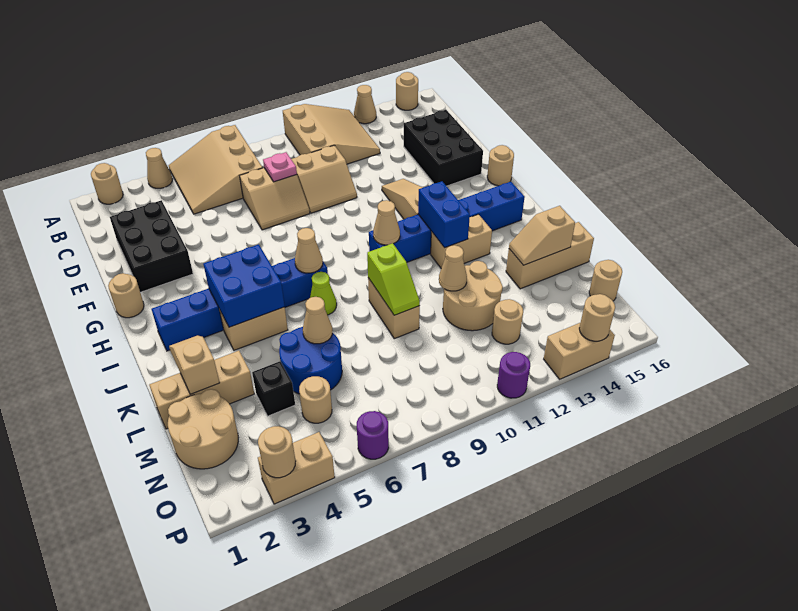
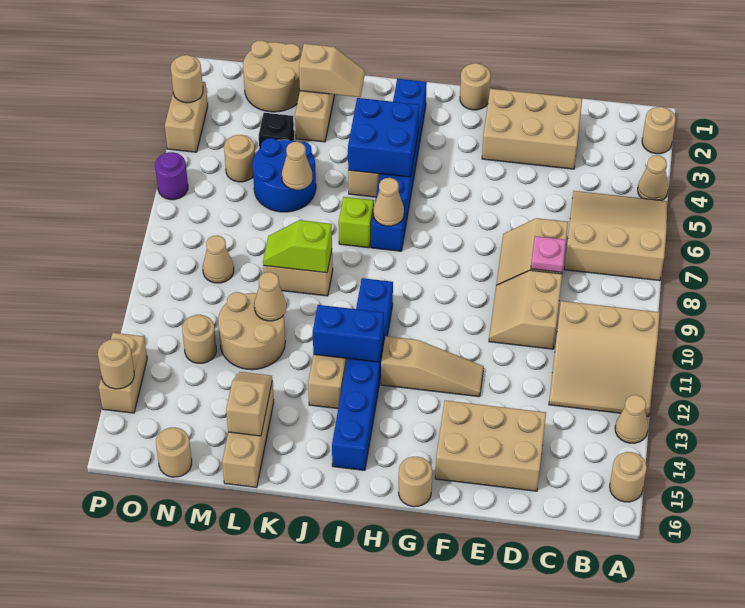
black brick D2:F3 level 1 -> tan brick D2:F3 level 1
black brick D14:F15 level 1 -> tan brick D14:F15 level 1
tan cone I10 level 2 -> tan cone N9 level 1
lime cone J7 level 1 -> lime brick J7 level 1
purple round brick P11 level 1 -> none

